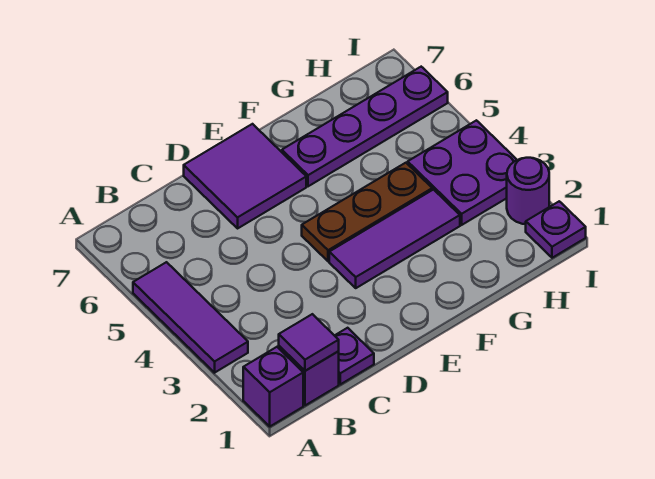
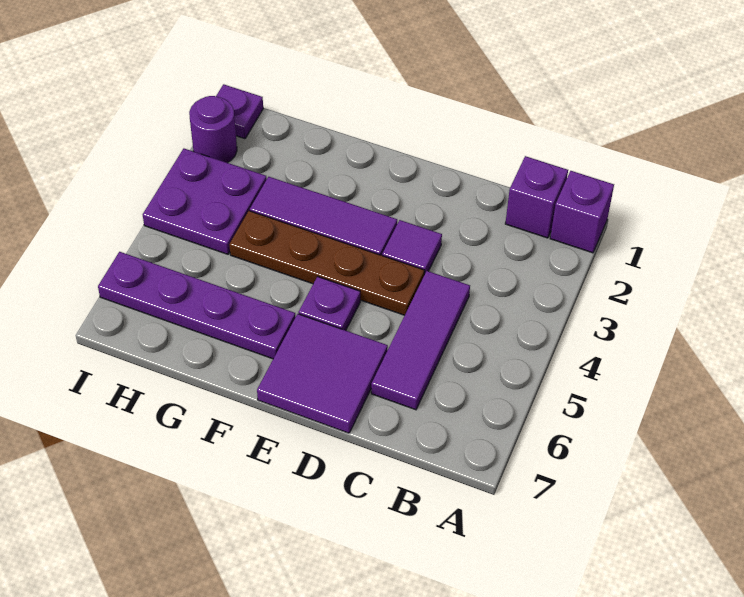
purple tile A3:A5 level 1 -> purple tile C4:C6 level 1
purple tile B1 level 2 -> purple tile D3 level 1
purple plate C1 level 1 -> purple plate E5 level 1
brown plate E4:G4 level 1 -> brown plate D4:G4 level 1

